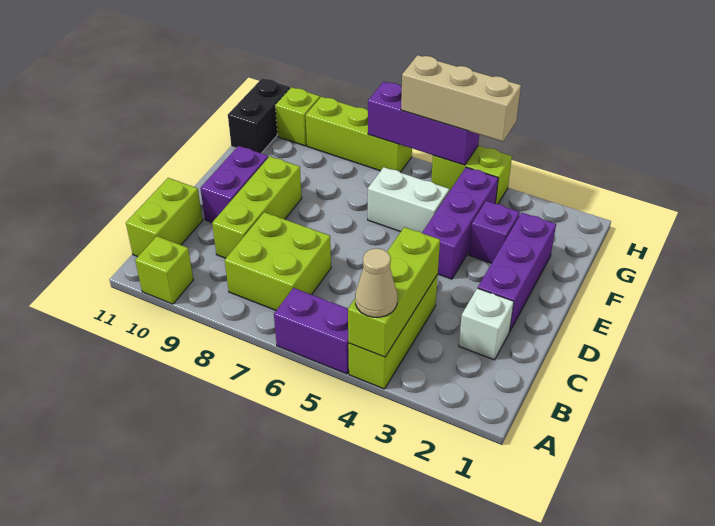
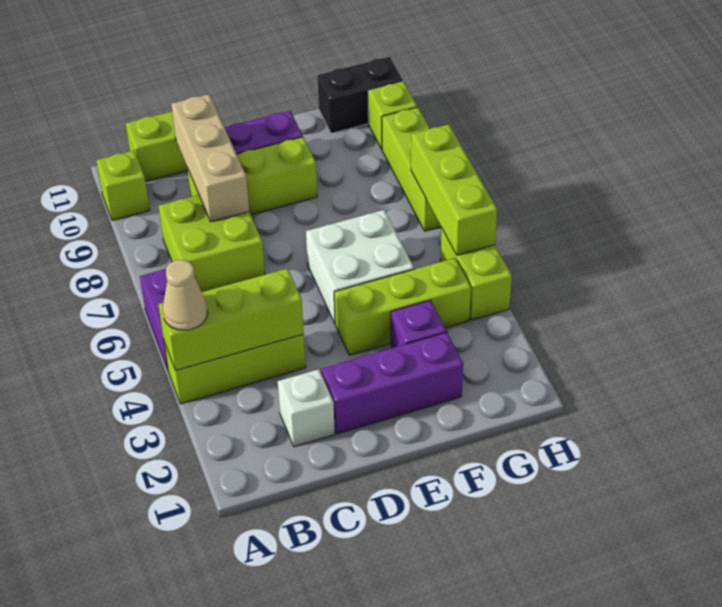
purple brick E4:G4 level 1 -> lime brick E4:G4 level 1
white brick F5:F6 level 1 -> white brick E5:F6 level 1
tan brick H4:H6 level 3 -> tan brick C8:C10 level 2
purple brick H5:H7 level 2 -> lime brick H5:H7 level 2

